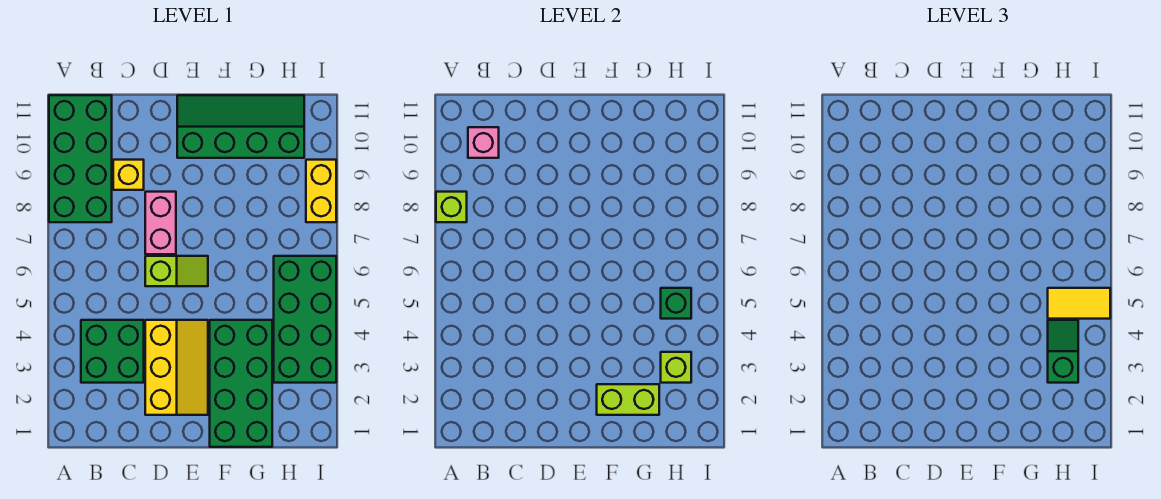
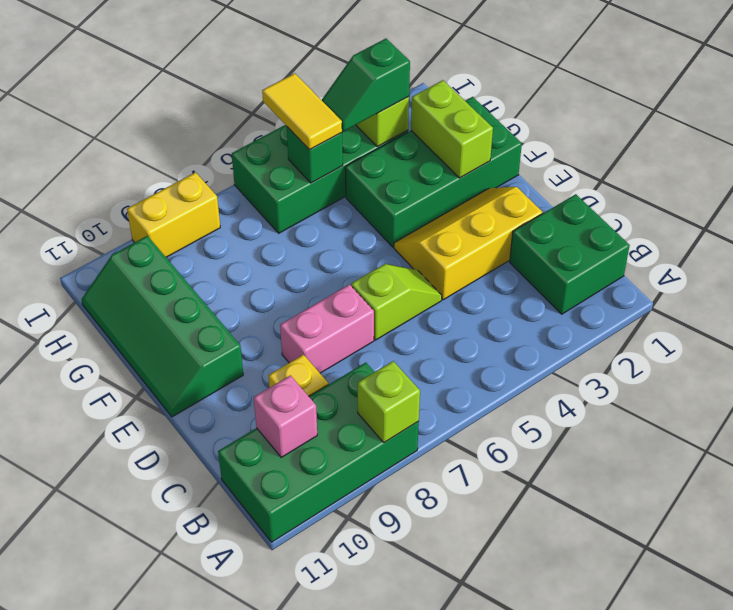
green brick B3:C4 level 1 -> green brick B1:C2 level 1
lime slope D6:E6 level 1 top D -> lime slope D5:D6 level 1 top 6

